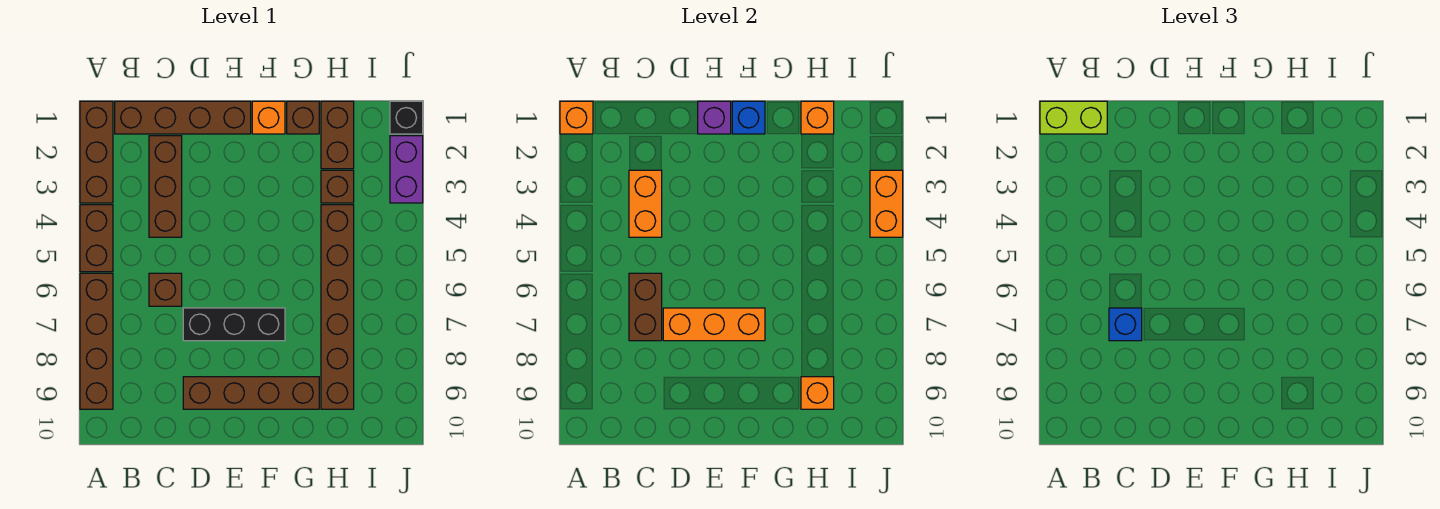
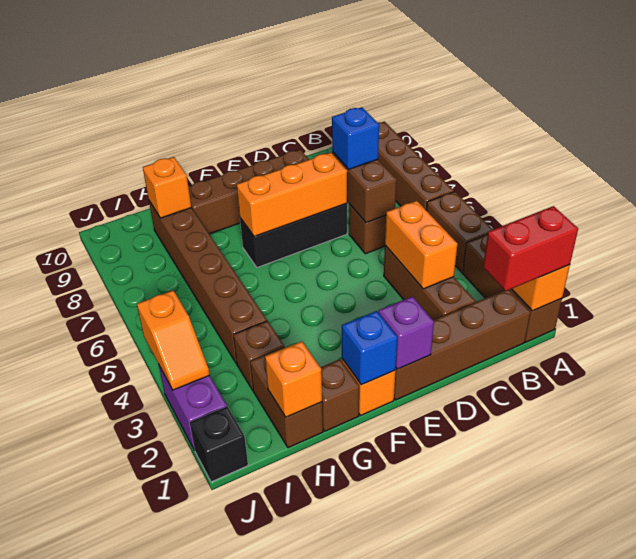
lime brick A1:B1 level 3 -> red brick A1:B1 level 3
orange brick J3:J4 level 2 -> orange slope J3:J4 level 2 top 4

